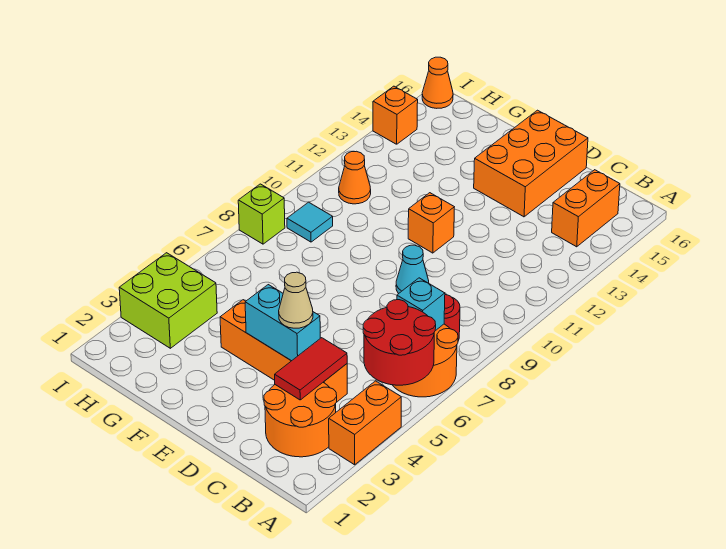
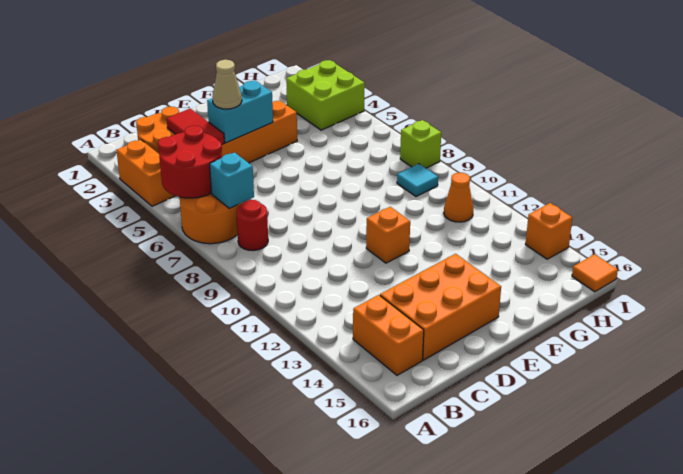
cyan cone D9 level 1 -> none
orange brick D14:E16 level 1 -> orange brick C14:E15 level 1
orange cone I16 level 1 -> orange tile I16 level 1

